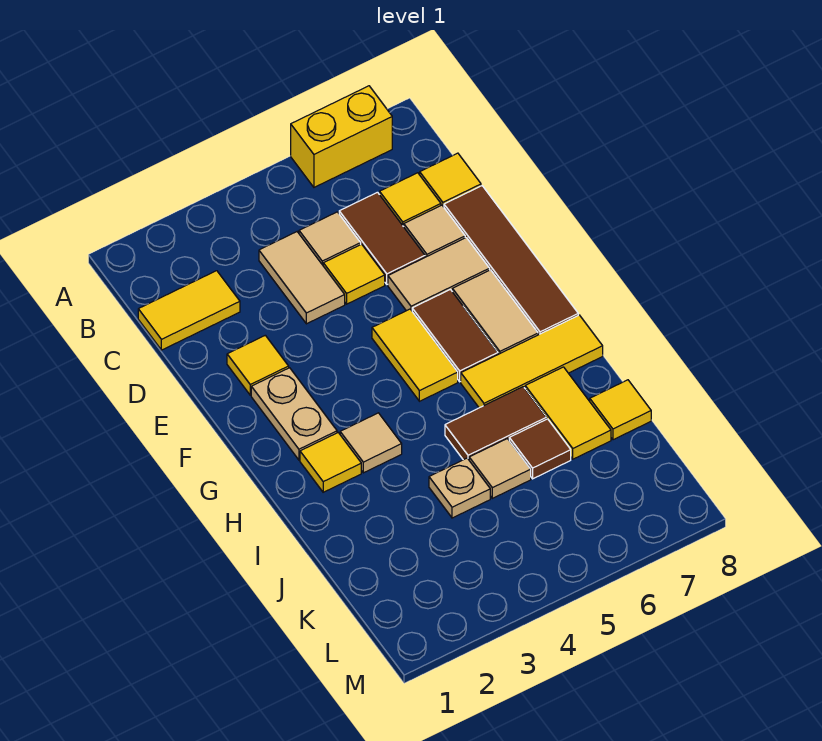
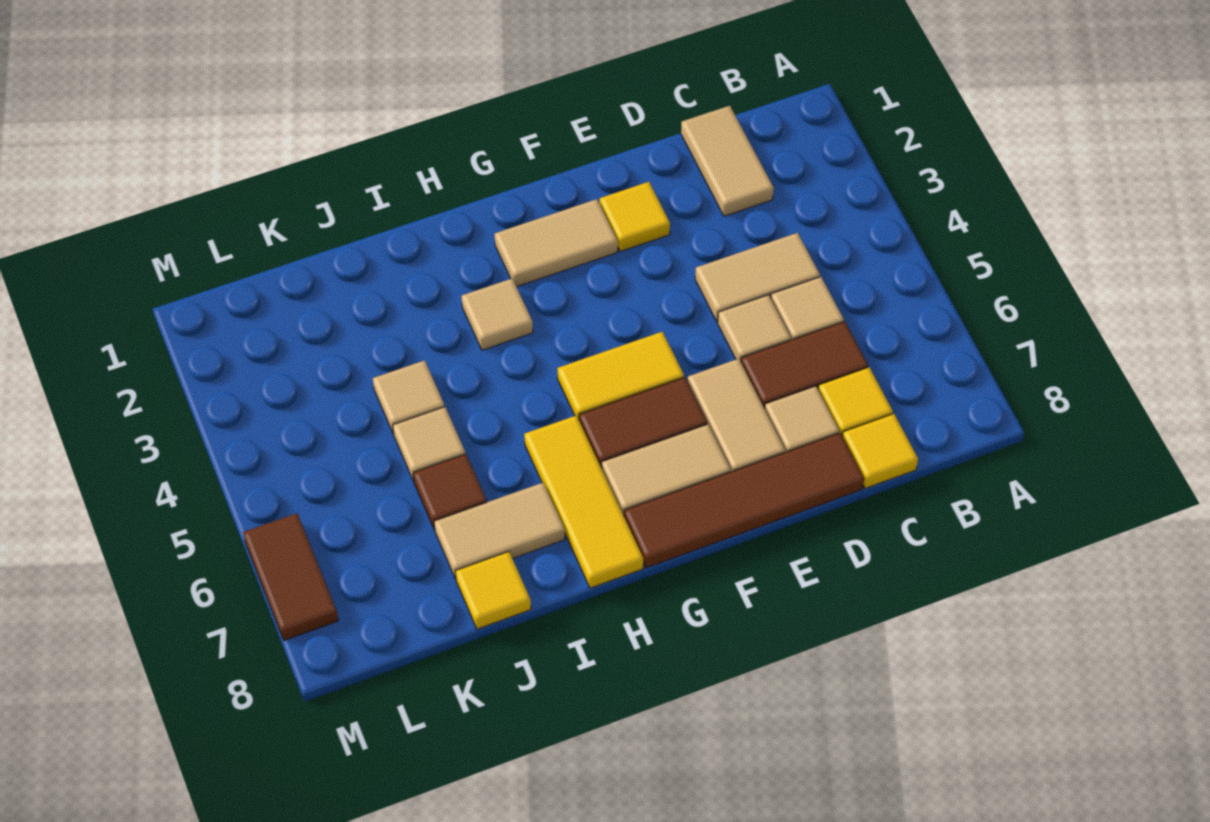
yellow brick A6:A7 level 1 -> none
yellow tile C1:C2 level 1 -> tan tile C1:C2 level 1
yellow tile D5 level 1 -> tan tile D5 level 1
tan plate F2:G2 level 1 -> tan tile F2:G2 level 1
yellow tile H2 level 1 -> none
brown tile I5:I6 level 1 -> brown tile M6:M7 level 1
yellow tile I7:J7 level 1 -> tan tile I7:J7 level 1
tan plate J4 level 1 -> tan tile J4 level 1

